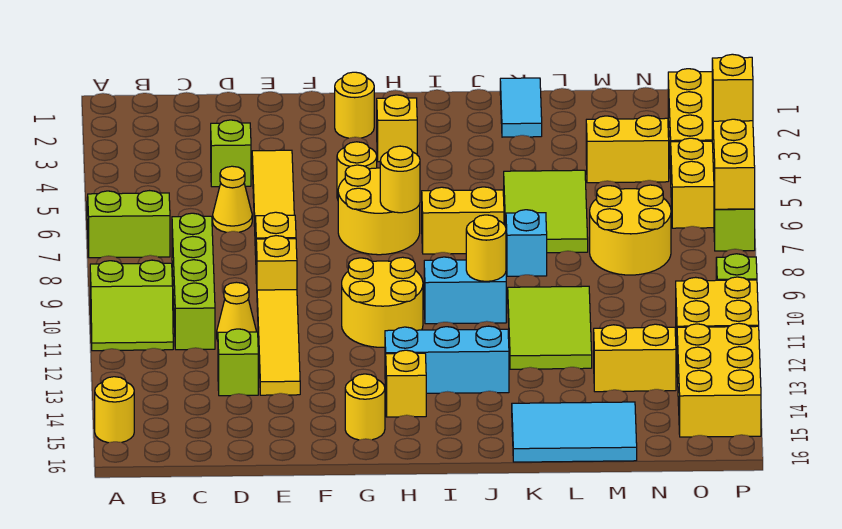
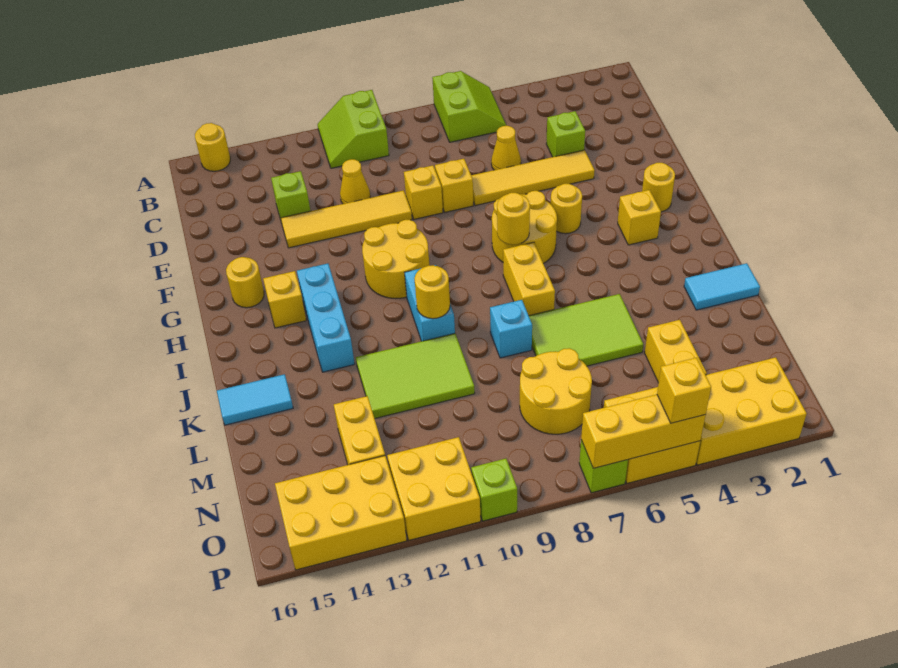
lime brick C8:C11 level 1 -> none
cyan tile K15:M16 level 1 -> cyan tile K15:K16 level 1

